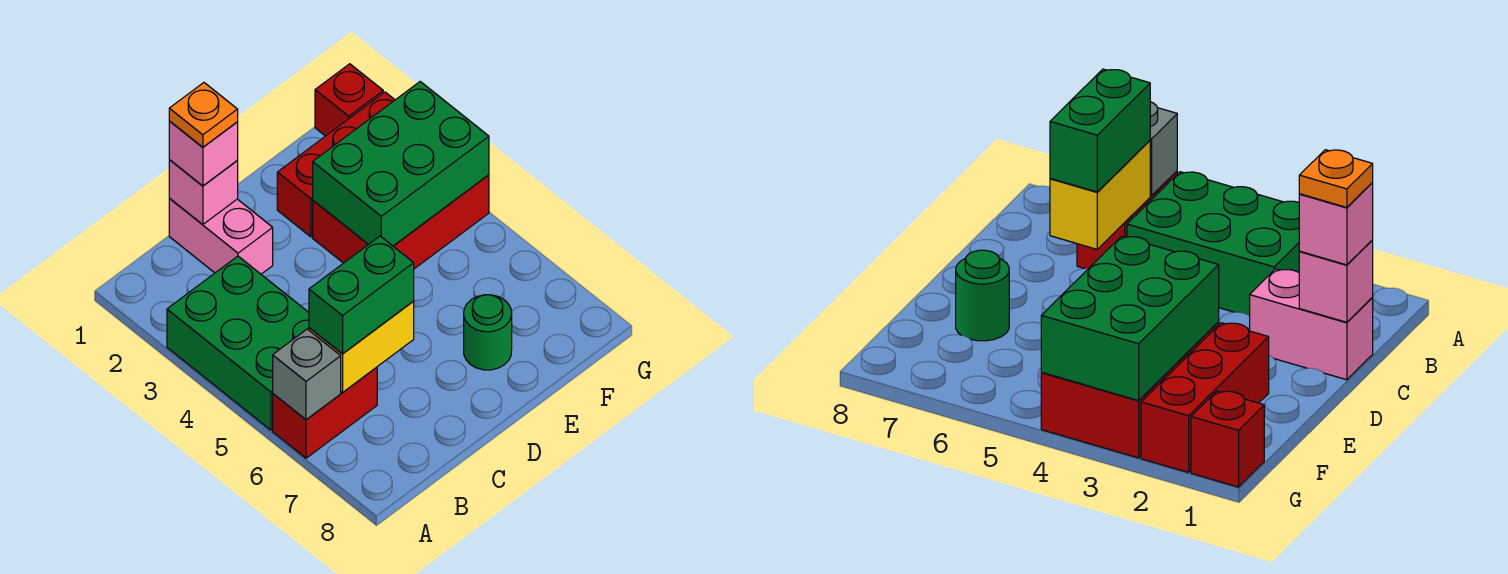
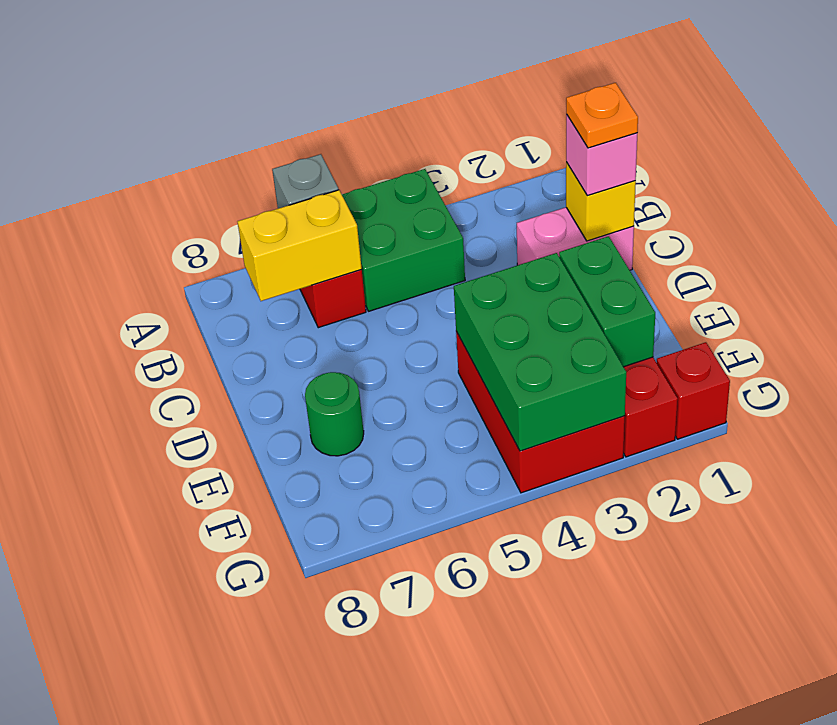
green brick A3:B5 level 1 -> green brick A4:B5 level 1
yellow brick B6:C6 level 2 -> yellow brick B6:B7 level 2
green brick B6:C6 level 3 -> green brick E2:F2 level 2
pink brick C1 level 2 -> yellow brick C1 level 2

